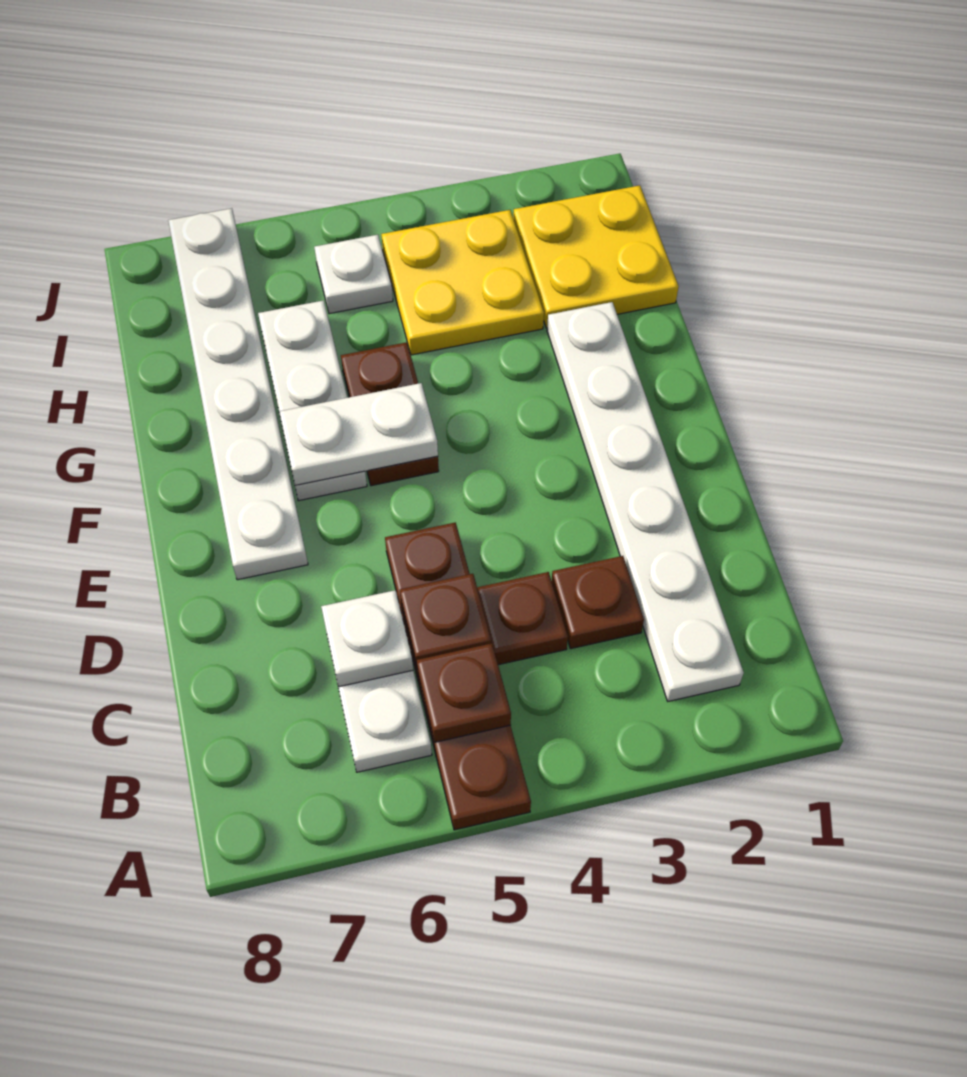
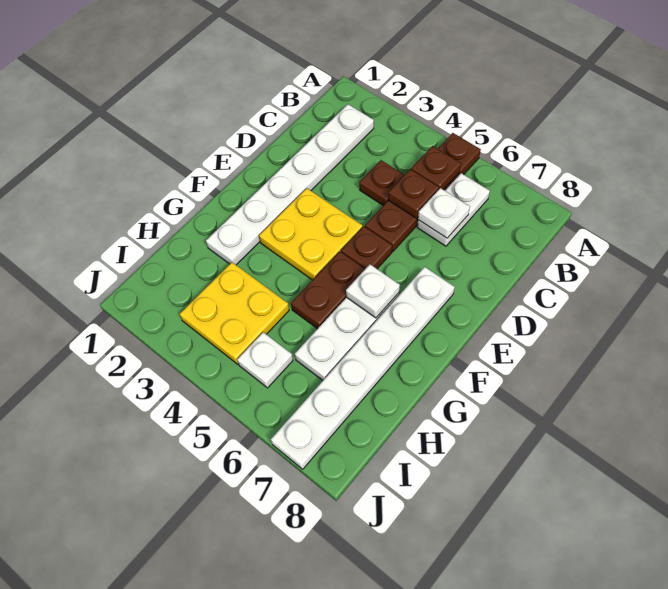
brown plate C3 level 1 -> brown plate E5 level 1
white plate F5:F6 level 2 -> white plate F6 level 2
yellow plate H1:I2 level 1 -> yellow plate E3:F4 level 1

